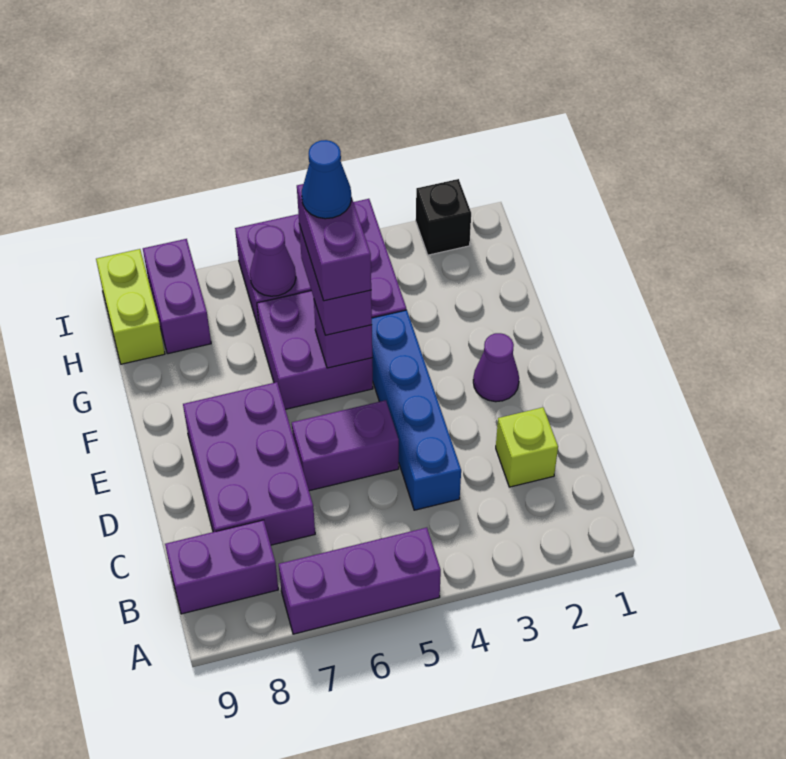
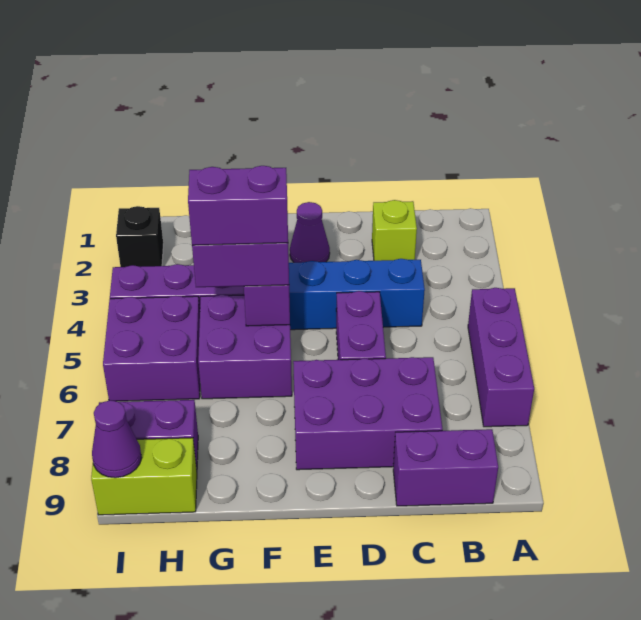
purple brick B8:B9 level 1 -> purple brick B9:C9 level 1
blue cone G5 level 5 -> none
purple cone H6 level 2 -> purple cone I9 level 2

